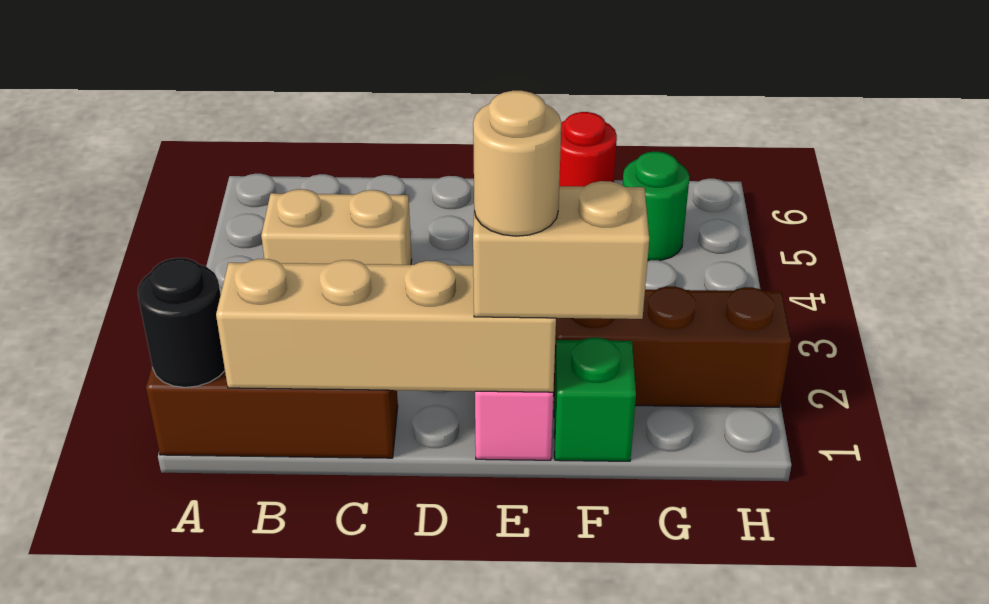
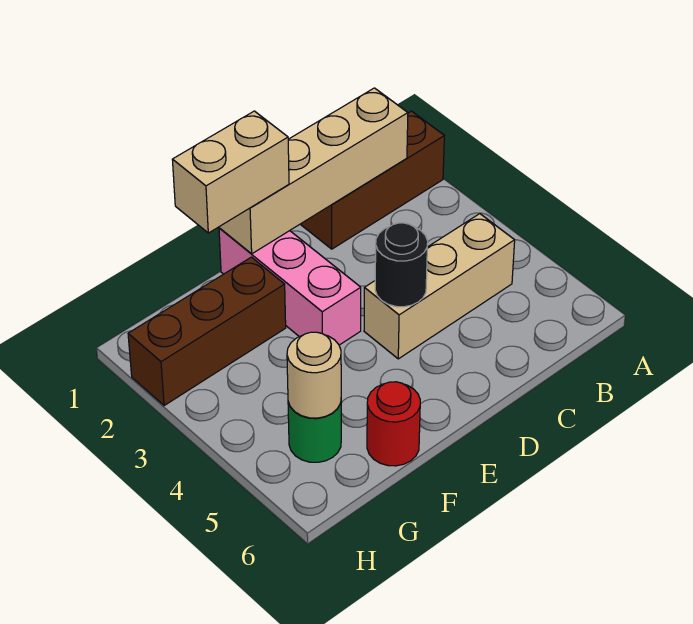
black round brick A1 level 2 -> black round brick D4 level 2
tan brick B4:C4 level 1 -> tan brick B4:D4 level 1
tan round brick E1 level 4 -> tan round brick G5 level 2
green brick F1 level 1 -> none

